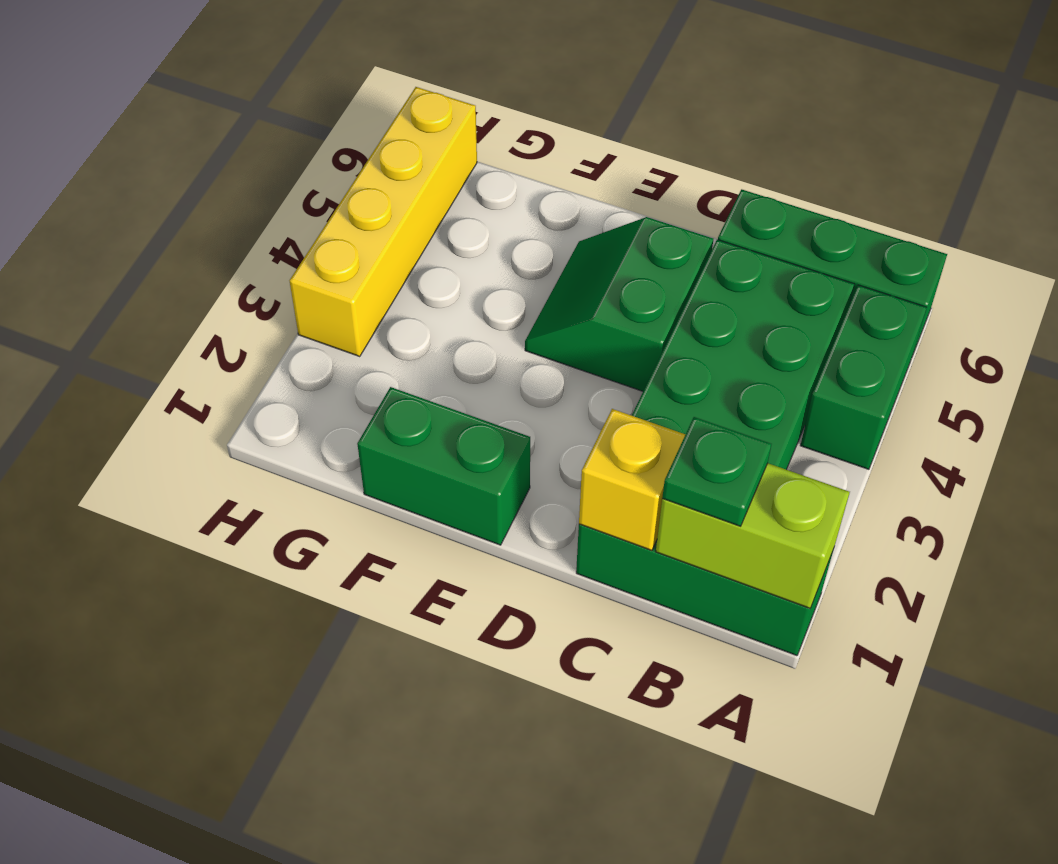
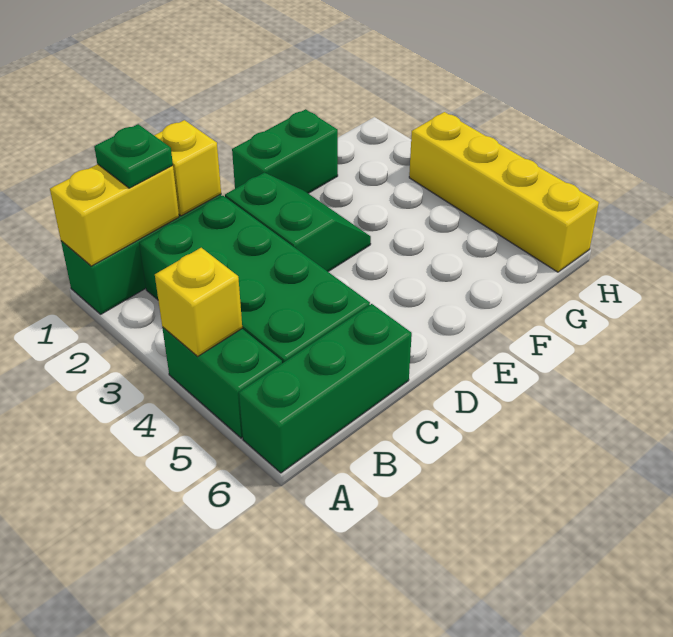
lime brick A1:B1 level 2 -> yellow brick A1:B1 level 2
none -> yellow brick A4 level 2
green slope D4:E5 level 1 top D -> green slope D2:E3 level 1 top D

